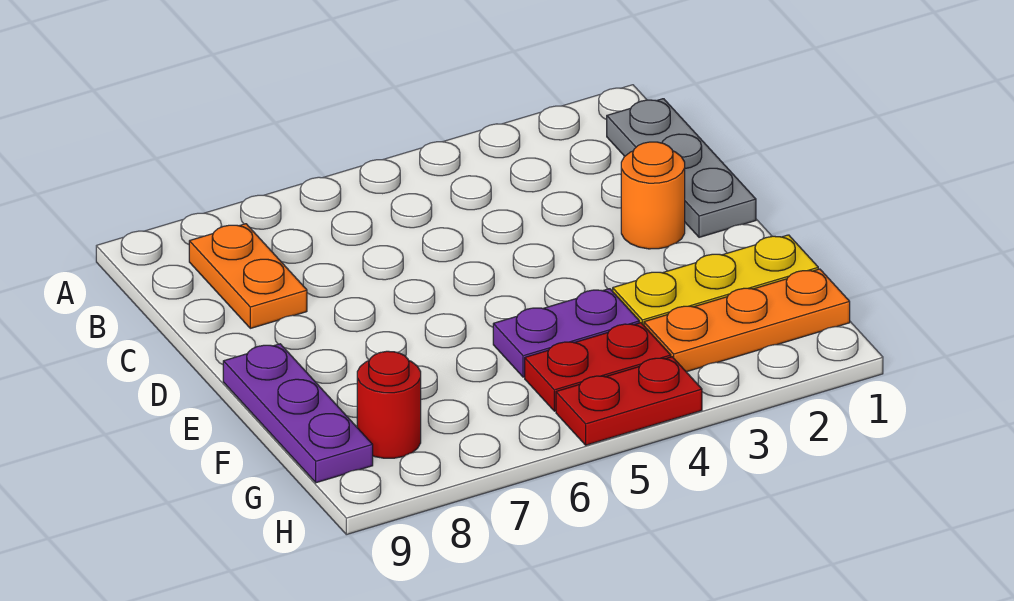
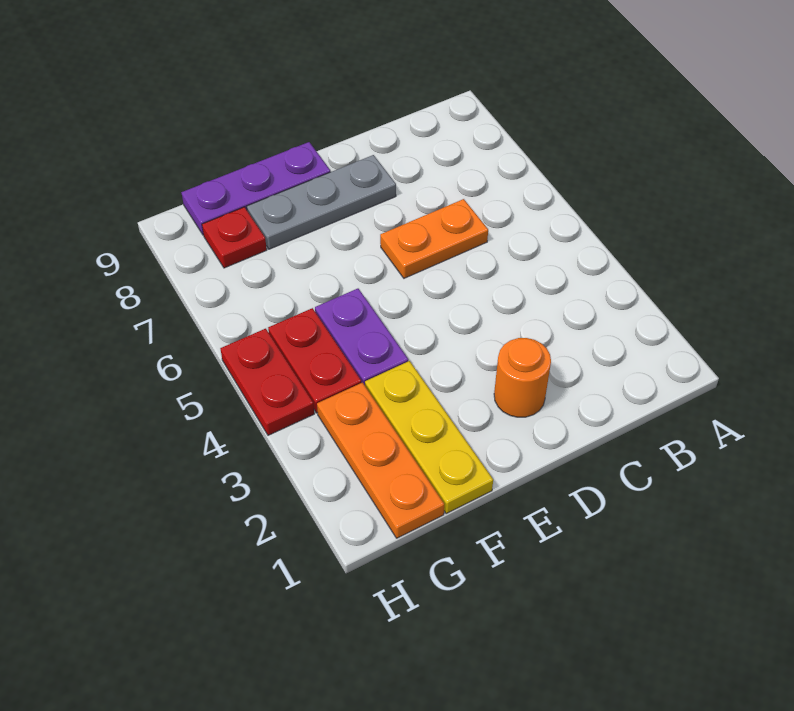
grey plate B1:D1 level 1 -> grey plate D8:F8 level 1
orange plate B8:C8 level 1 -> orange plate C6:D6 level 1
red round brick G8 level 1 -> red plate G8 level 1

